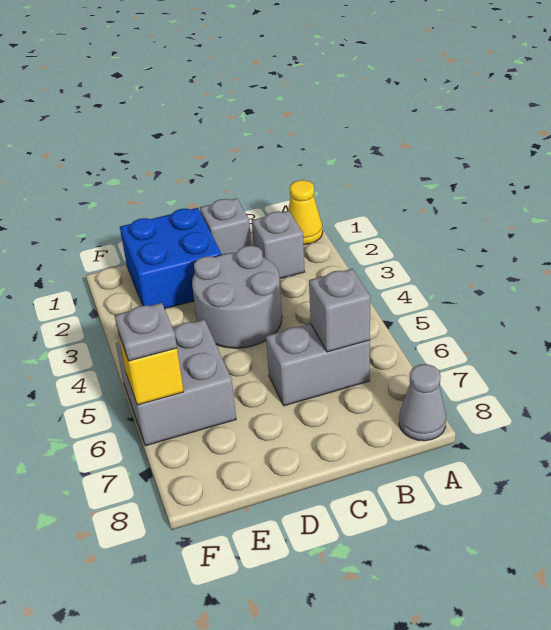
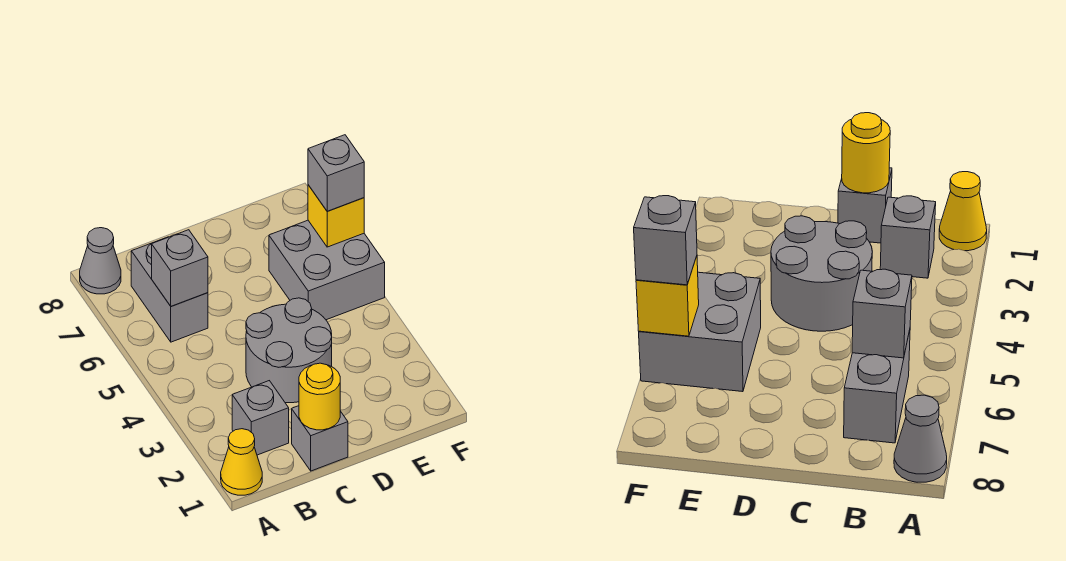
grey brick B6:C6 level 1 -> grey brick B6:B7 level 1
none -> yellow round brick C1 level 2
blue brick D1:E2 level 1 -> none
grey plate F6 level 3 -> grey brick F6 level 3

